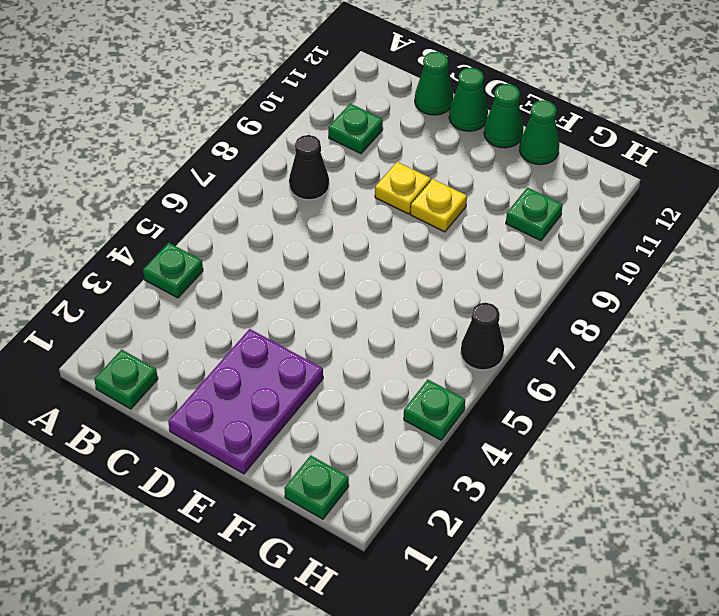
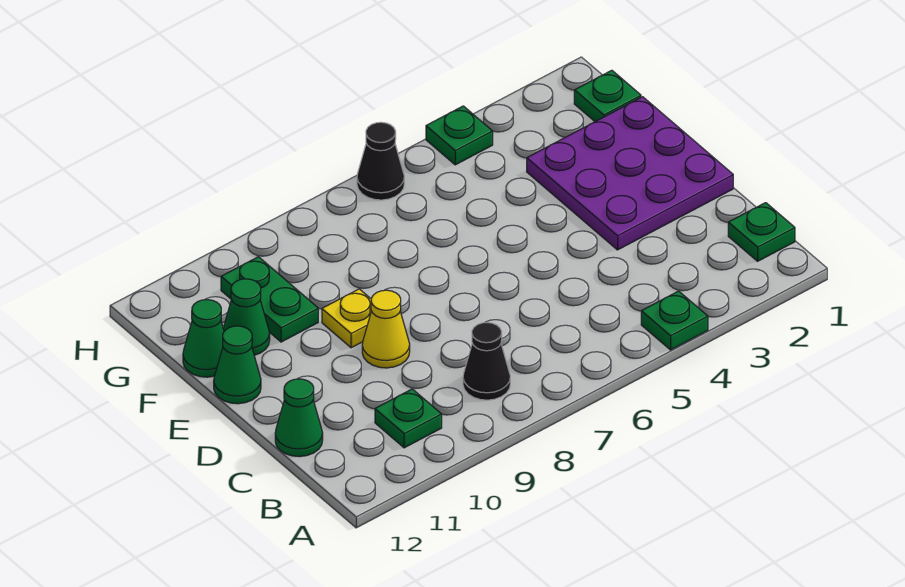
purple plate D1:E3 level 1 -> purple plate D1:F3 level 1
yellow plate D9 level 1 -> yellow cone D9 level 1
green cone D12 level 1 -> green cone F11 level 1
green plate G10 level 1 -> green plate F10:G10 level 1

